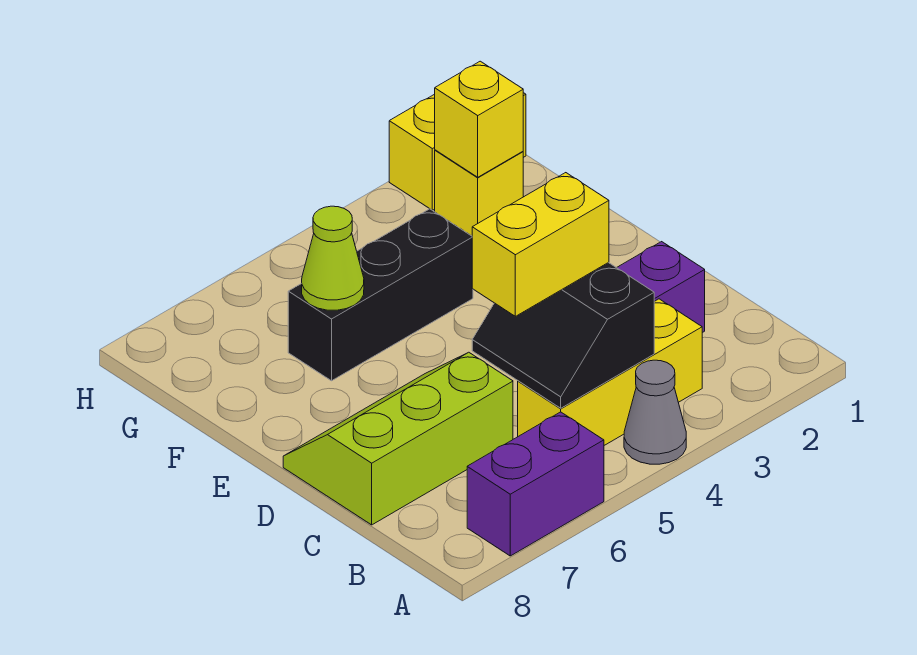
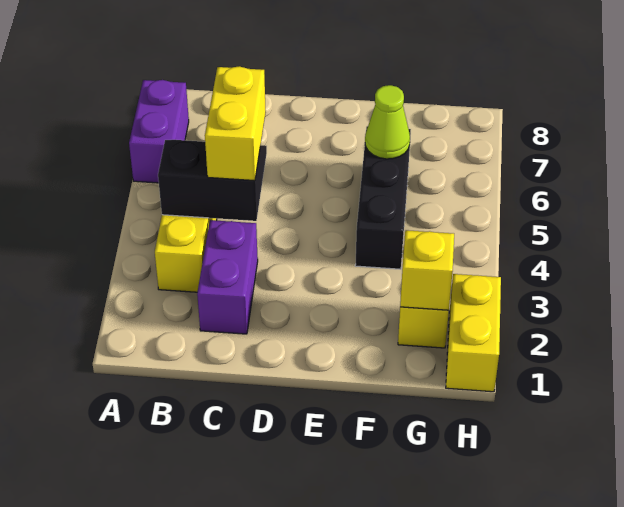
grey cone A4 level 1 -> none
lime slope C6:D8 level 1 top C -> none

